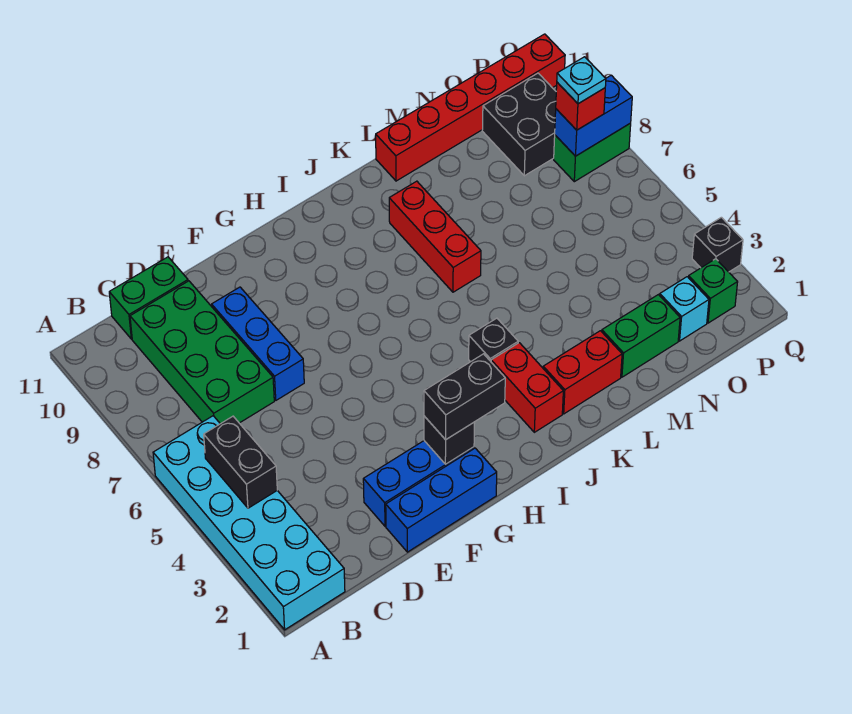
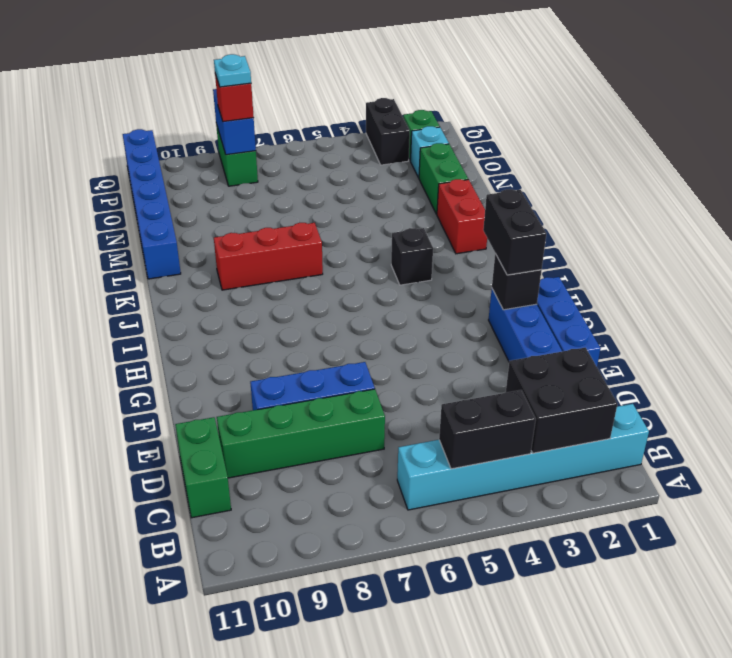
cyan brick A1:B6 level 1 -> cyan brick B1:B6 level 1
green brick C7:D10 level 1 -> green brick D7:D10 level 1
red brick J2:J3 level 1 -> none
red brick L11:Q11 level 1 -> blue brick L11:Q11 level 1
black brick O9:P10 level 1 -> black brick B2:C3 level 2
black brick Q3 level 1 -> black brick P3:Q3 level 1

